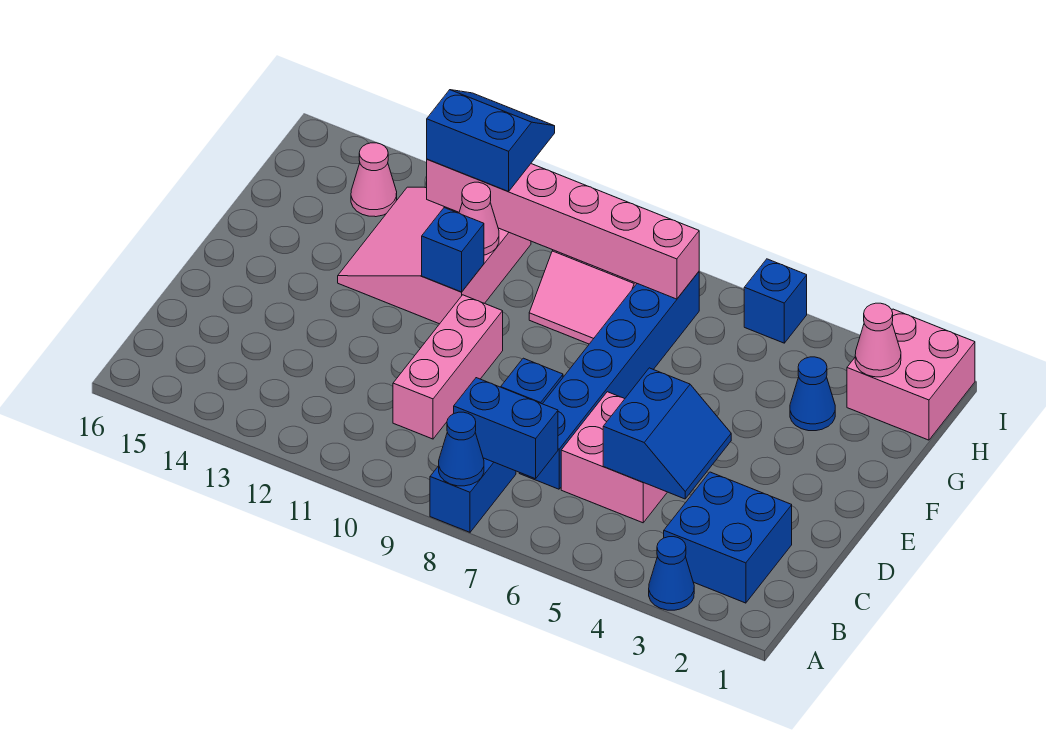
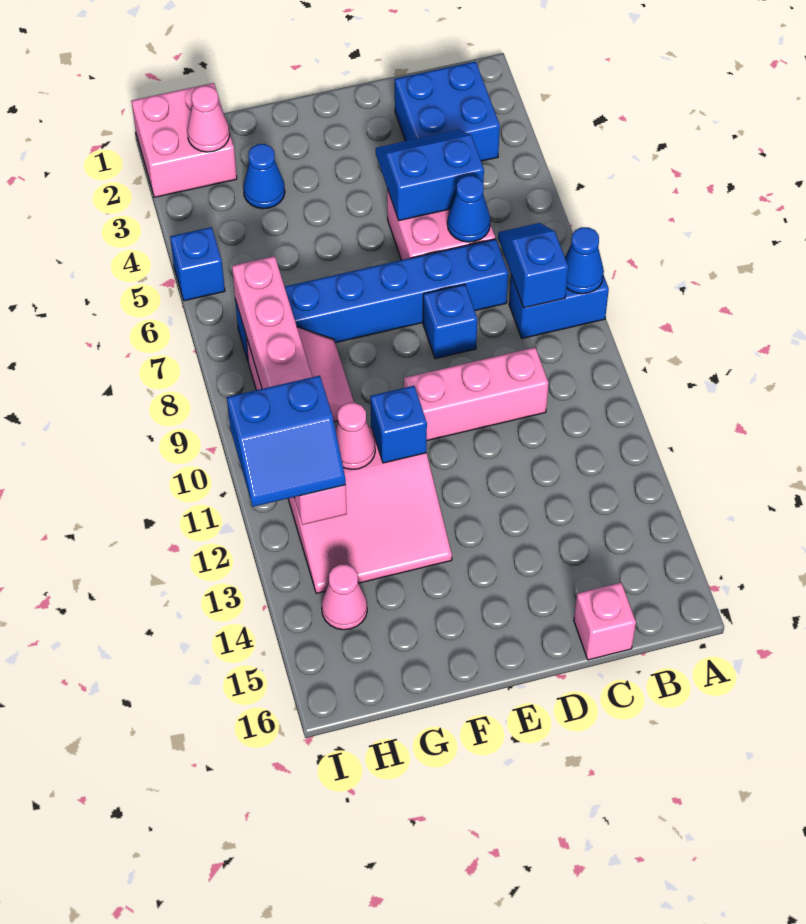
blue cone A3 level 1 -> blue cone C6 level 2
blue brick B7:B8 level 2 -> blue slope B7:B8 level 2 top 8
none -> pink brick C16 level 1
blue slope H11:I12 level 3 top H -> blue slope H11:I12 level 3 top 11

